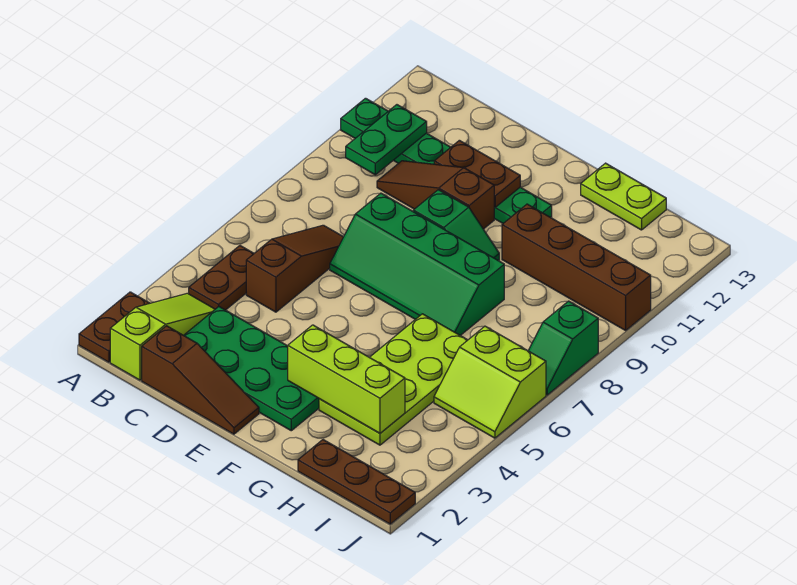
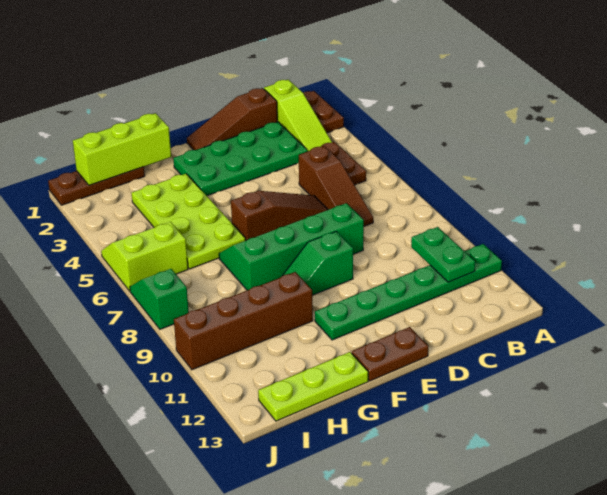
brown slope C10:E10 level 1 top E -> brown slope D6:F6 level 1 top F
brown plate D11:E11 level 2 -> brown plate E13:F13 level 1
lime brick F3:H3 level 2 -> lime brick G1:I1 level 2
lime plate G13:H13 level 1 -> lime plate G13:I13 level 1

